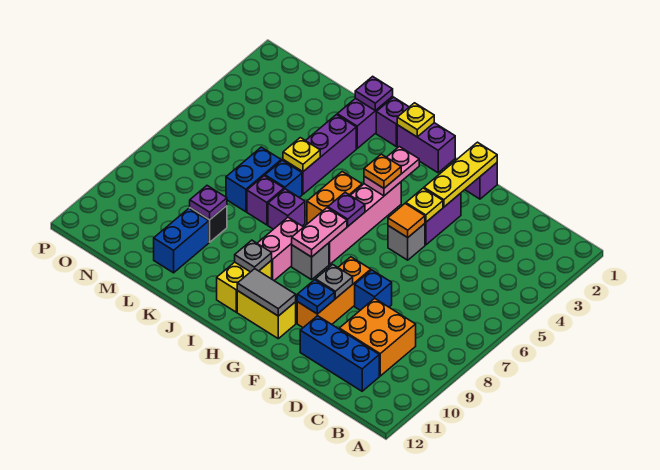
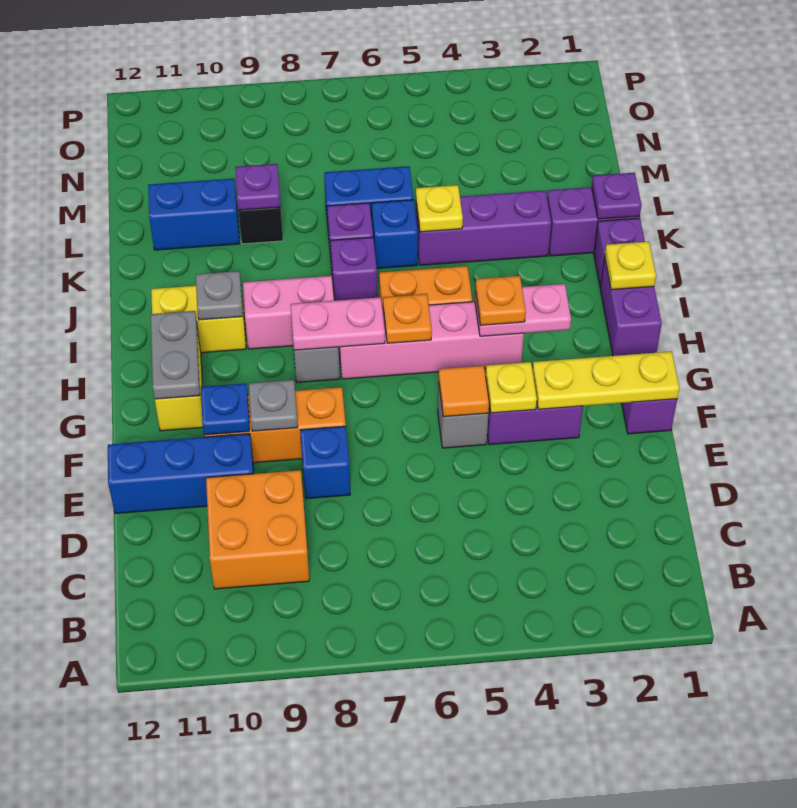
blue brick C11:E11 level 1 -> blue brick E10:E12 level 1
grey tile G11:H11 level 2 -> grey plate G11:H11 level 2
purple plate H6 level 2 -> orange plate H6 level 2

